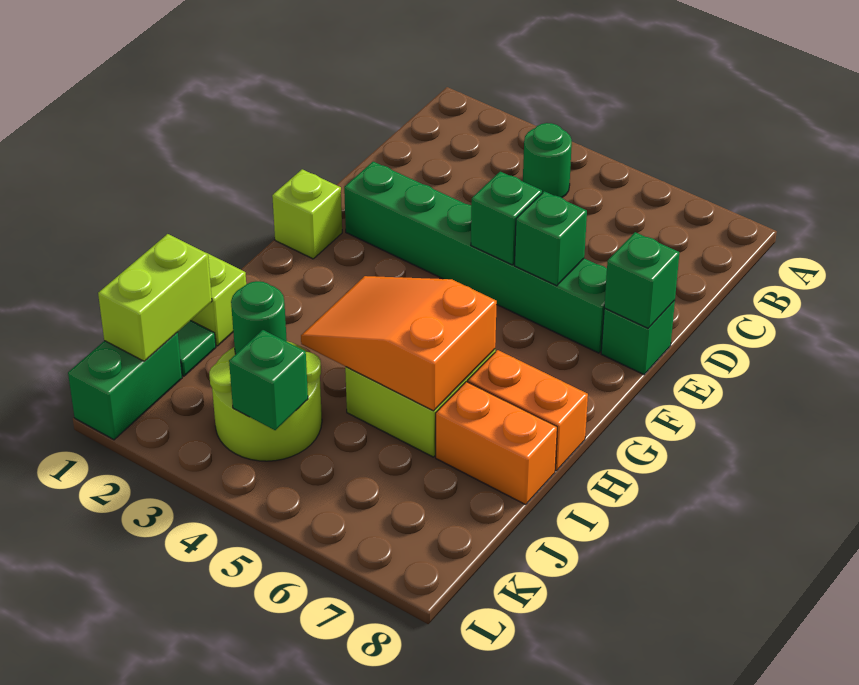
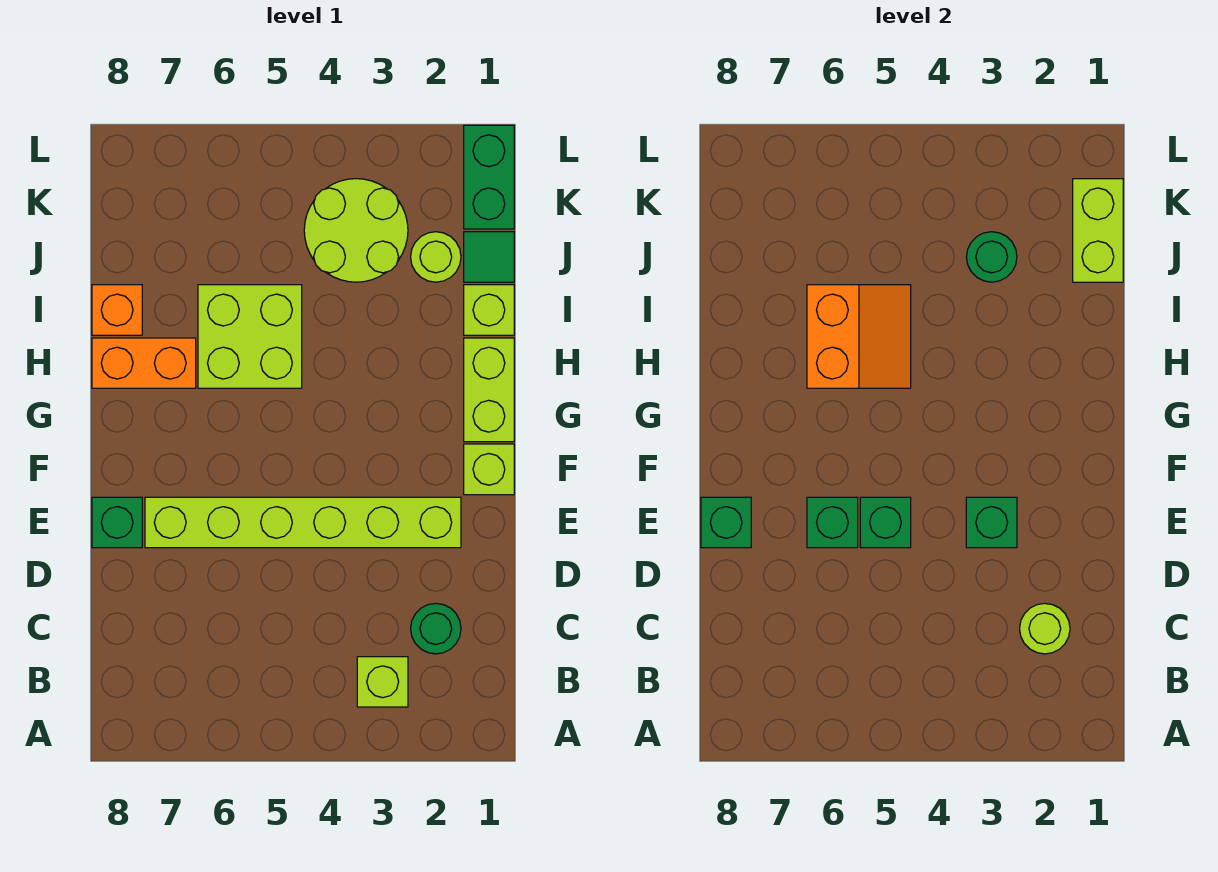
none -> lime brick B3 level 1
green round brick B4 level 1 -> green round brick C2 level 1
none -> lime round brick C2 level 2
green brick E2:E7 level 1 -> lime brick E2:E7 level 1
none -> lime brick G1:H1 level 1
orange slope H4:I6 level 2 top 6 -> orange slope H5:I6 level 2 top 6
orange brick I7:I8 level 1 -> orange brick I8 level 1
none -> lime round brick J2 level 1
green brick K4 level 2 -> green brick E3 level 2

